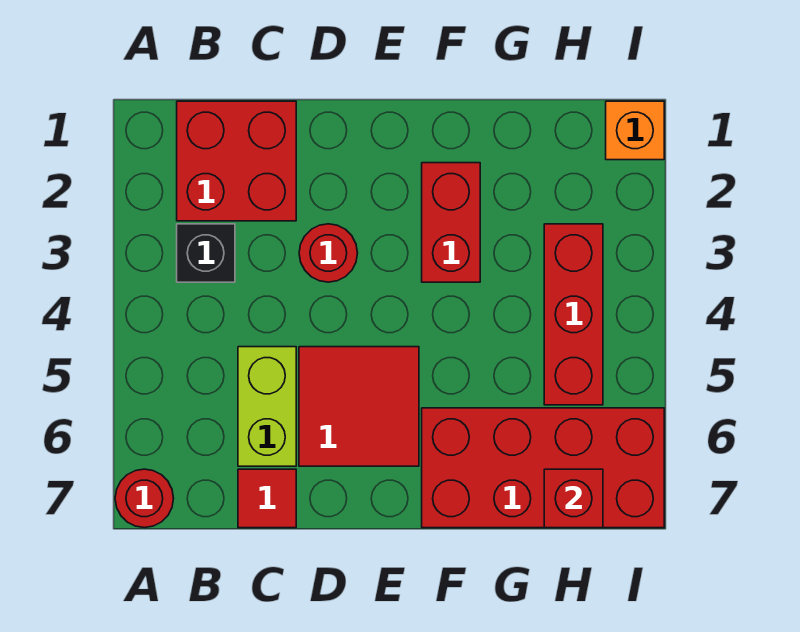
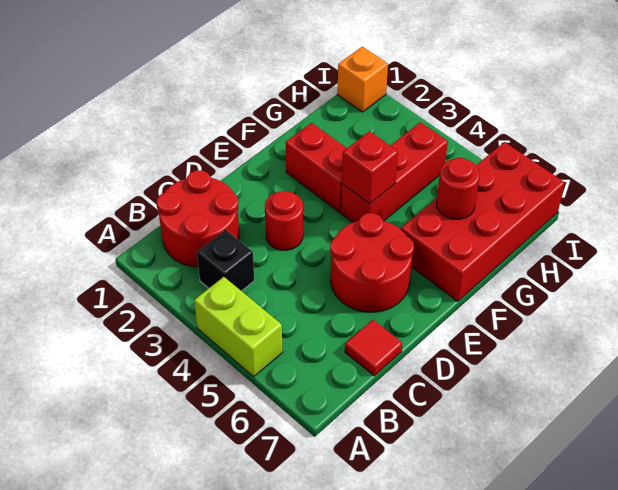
red round brick A7 level 1 -> red round brick G6 level 2
red brick B1:C2 level 1 -> red round brick B1:C2 level 1
lime brick C5:C6 level 1 -> lime brick A4:A5 level 1
red tile D5:E6 level 1 -> red round brick D5:E6 level 1
red brick H3:H5 level 1 -> red brick F4:H4 level 1
red brick H7 level 2 -> red brick F4 level 2

